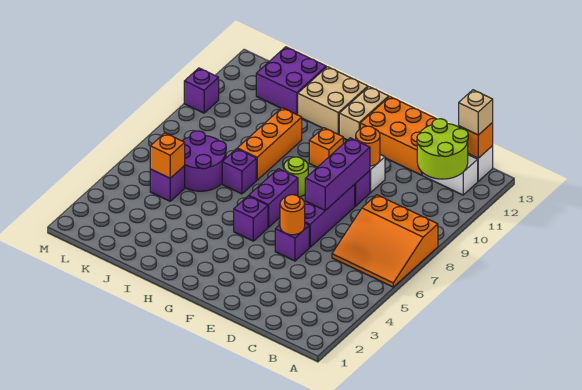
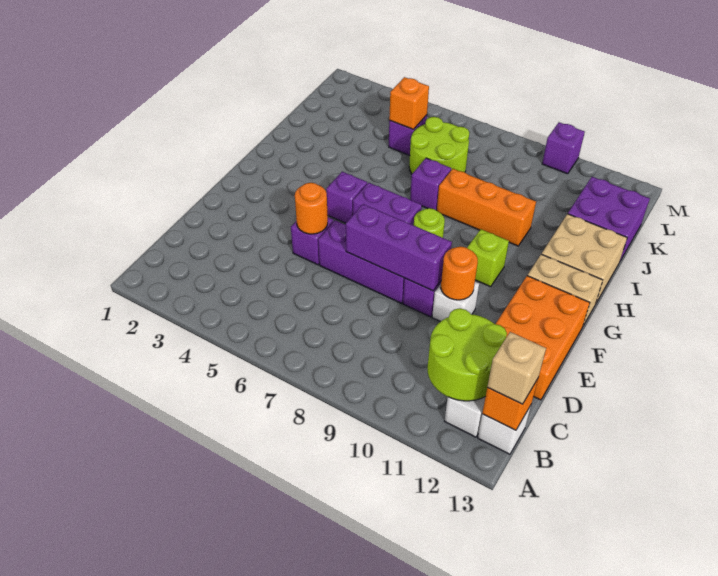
orange slope A6:C8 level 1 top 8 -> none
orange brick G10 level 1 -> lime brick G10 level 1
purple round brick J6:K7 level 1 -> lime round brick J6:K7 level 1

